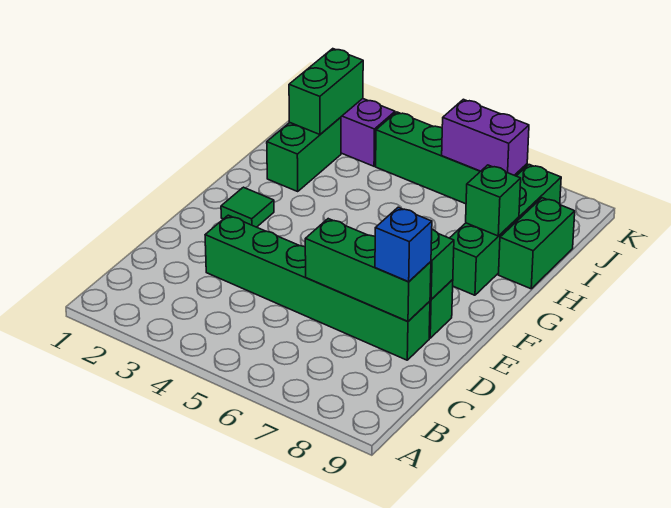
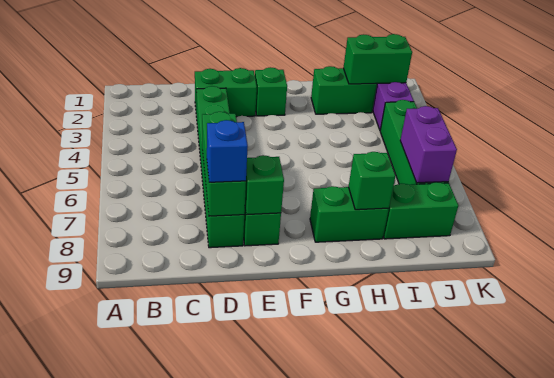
green tile F2 level 1 -> green brick F2 level 1
green brick H9:I9 level 1 -> green brick D2:E2 level 1

